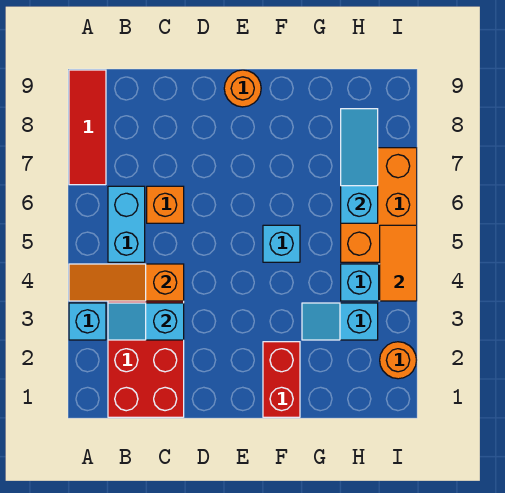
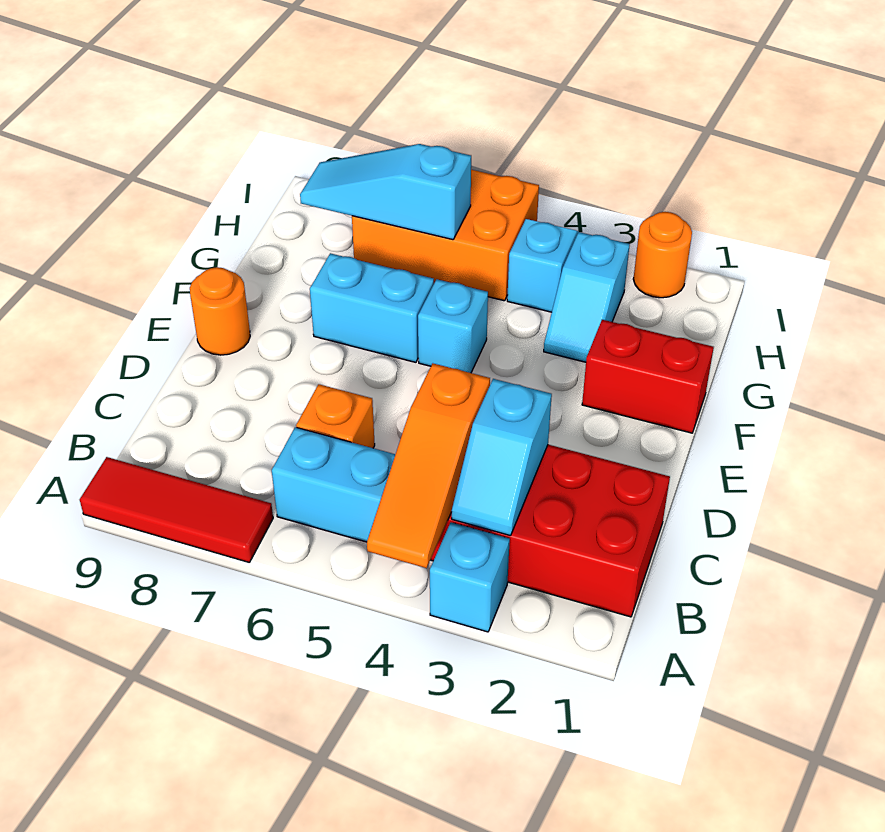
none -> cyan brick F6:F7 level 1
orange tile I4:I5 level 2 -> none

